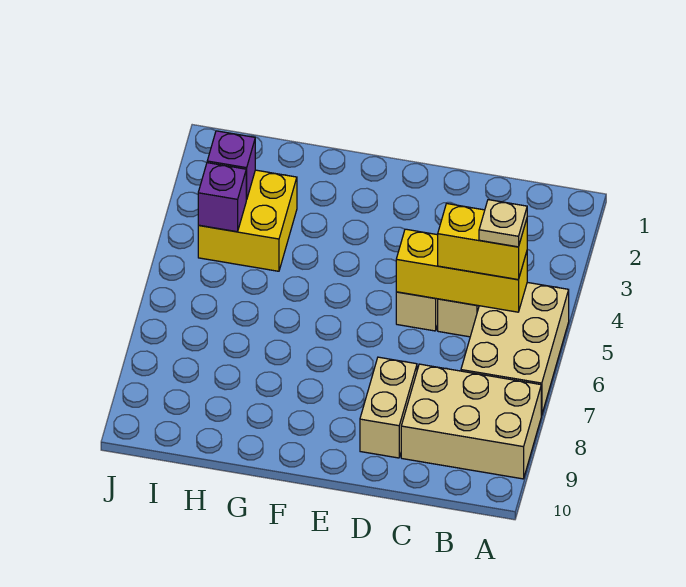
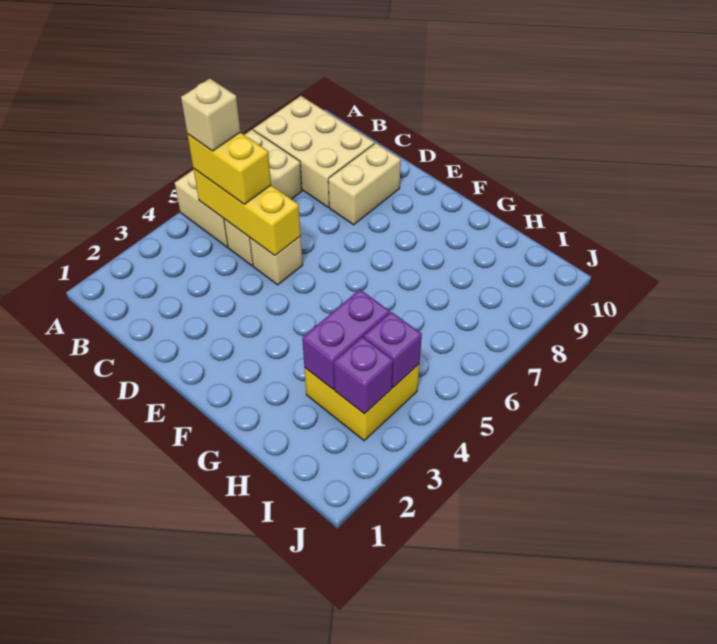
tan plate B5 level 4 -> tan brick B5 level 4
none -> purple brick H3:H4 level 2

